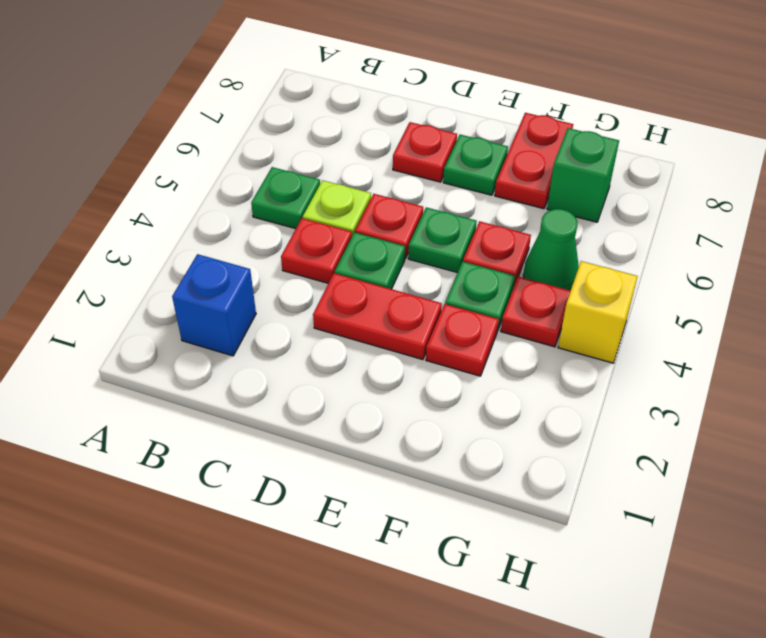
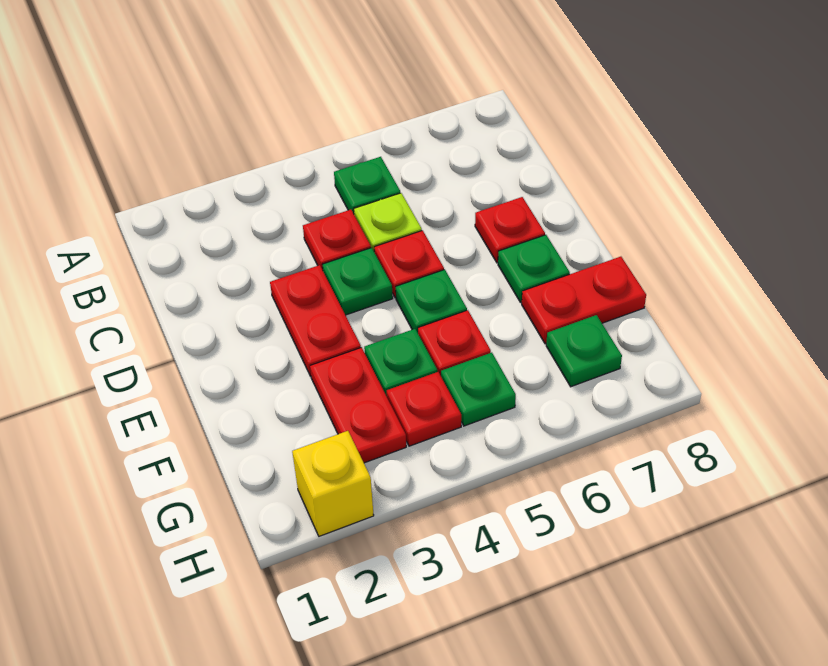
blue brick B2 level 1 -> none
red plate F3 level 1 -> red plate F3:G3 level 1
green cone G5 level 1 -> green plate G5 level 1
green brick G7 level 1 -> green plate G7 level 1
yellow brick H4 level 1 -> yellow brick H2 level 1

